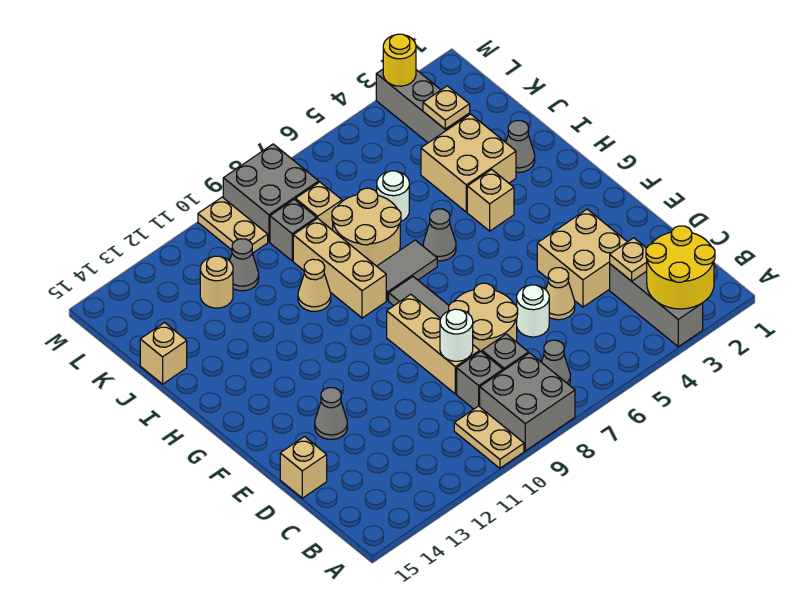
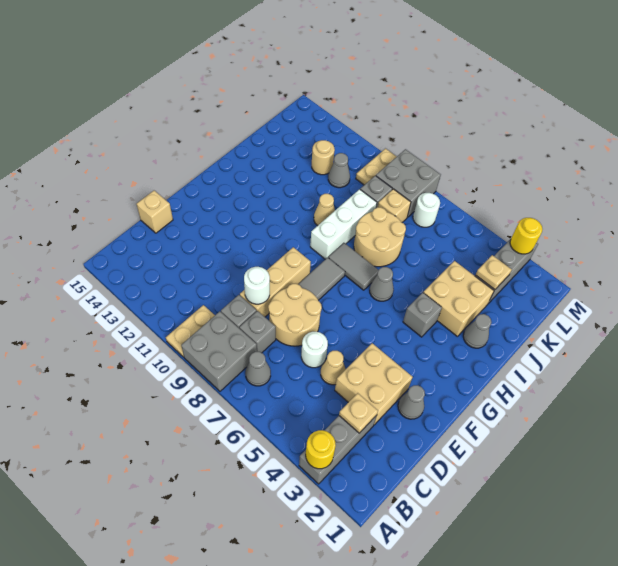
yellow round brick A2:B3 level 2 -> yellow round brick A3 level 2
grey cone E13 level 1 -> grey cone E2 level 1
tan brick H4 level 1 -> grey brick H4 level 1
tan brick H9:J9 level 1 -> white brick H9:J9 level 1
white round brick J6 level 1 -> white round brick L7 level 1
tan brick J15 level 1 -> none

